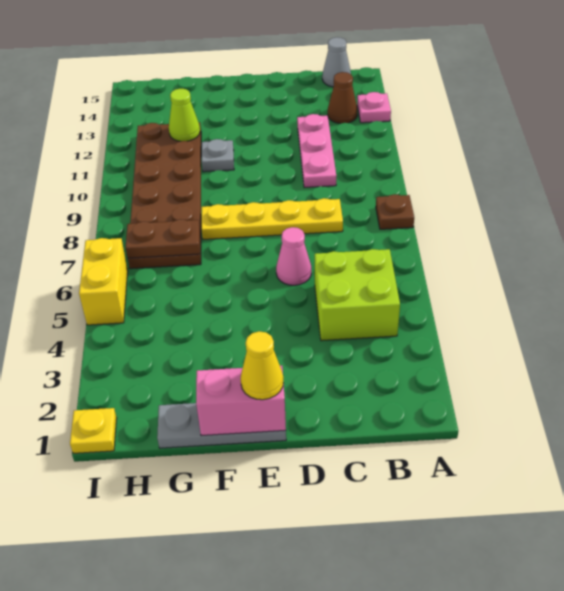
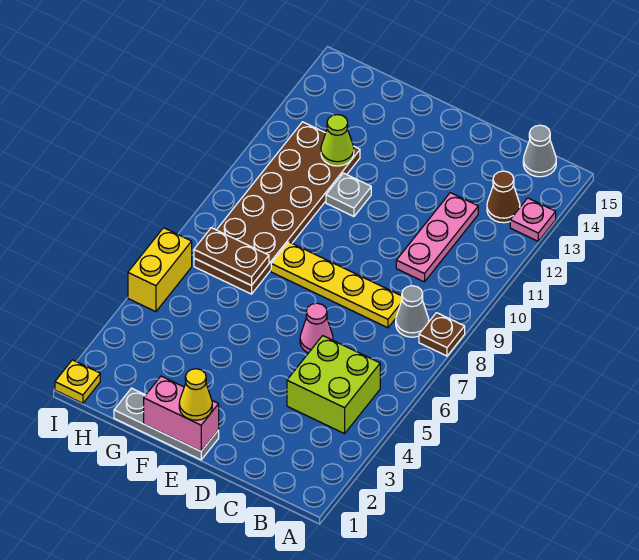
none -> grey cone B8 level 1

